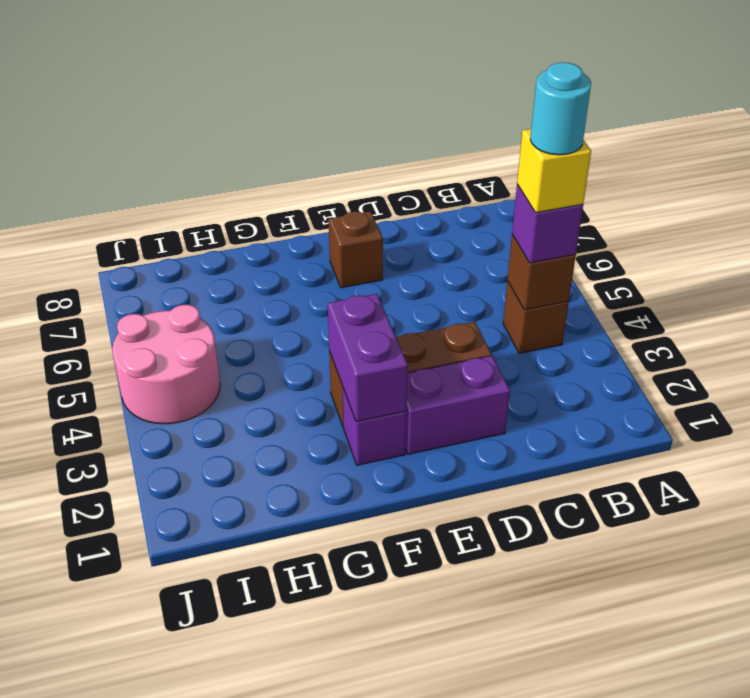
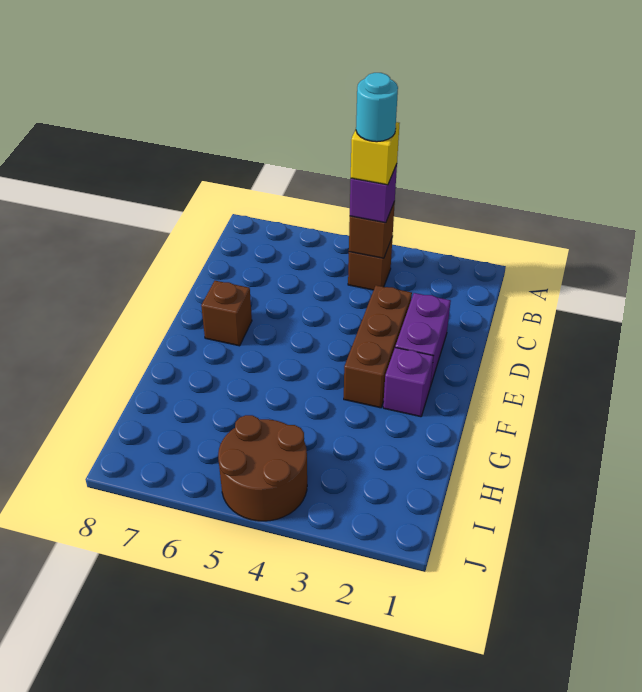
purple brick F2:F3 level 2 -> none
pink round brick I4:J5 level 1 -> brown round brick I4:J5 level 1

